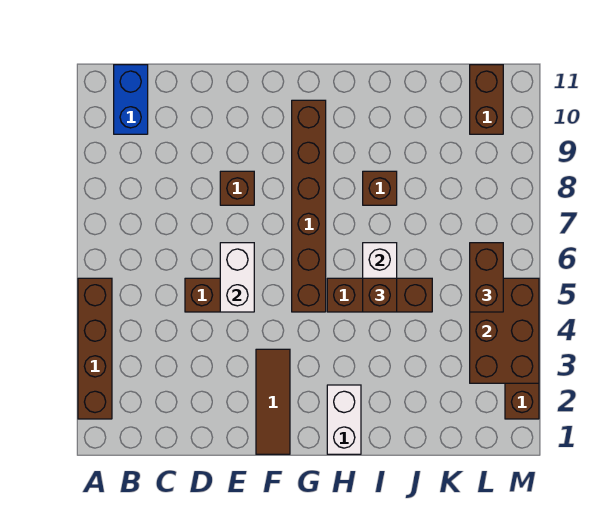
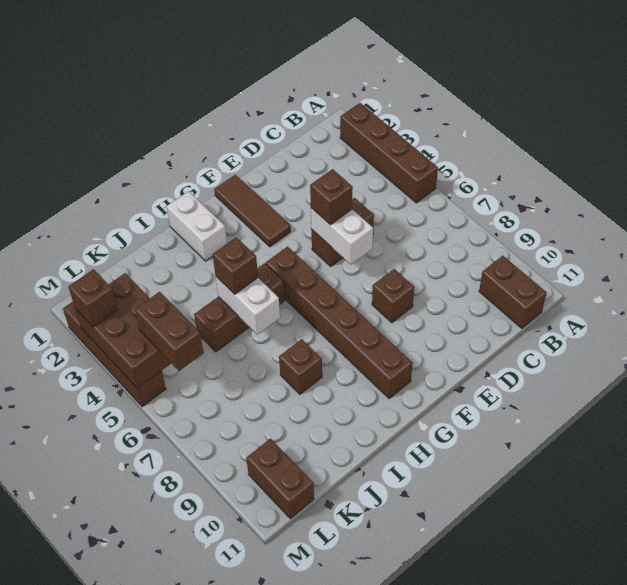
blue brick B10:B11 level 1 -> brown brick B10:B11 level 1
none -> brown brick E5 level 3
none -> brown brick M3 level 3

